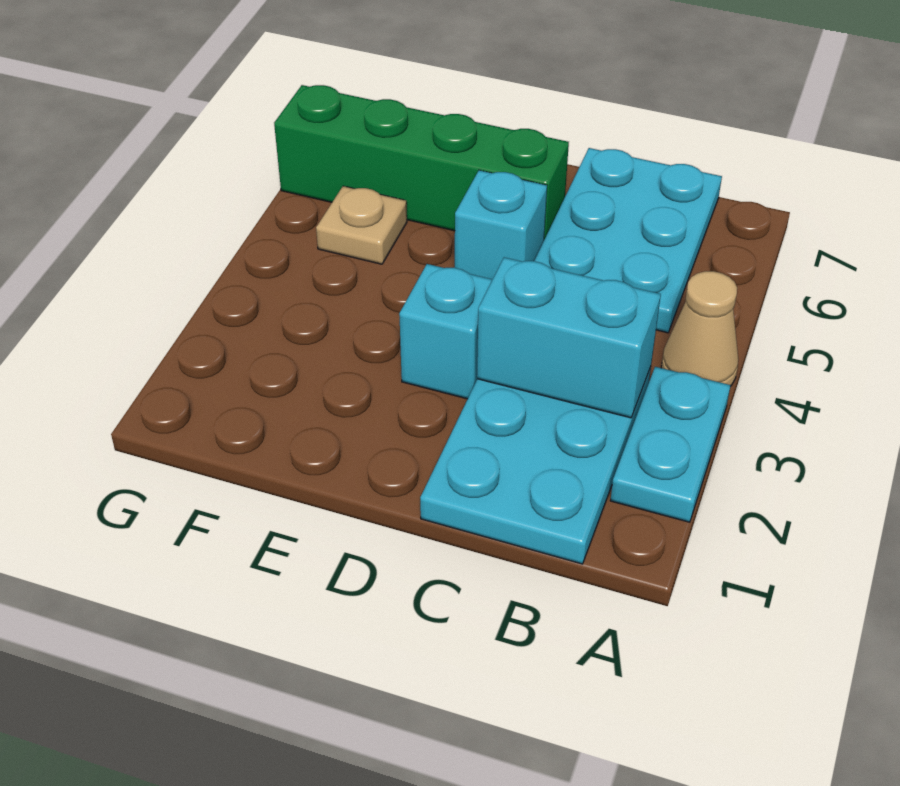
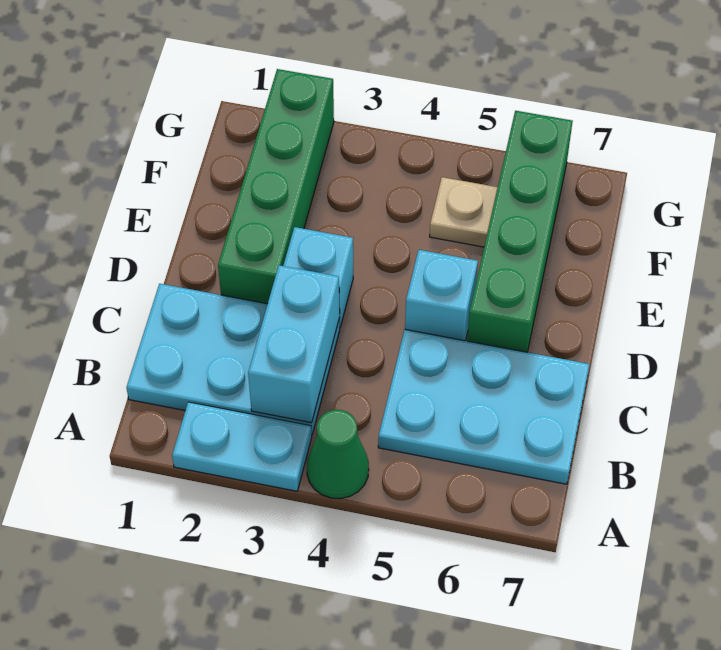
tan cone A4 level 1 -> green cone A4 level 1
none -> green brick D2:G2 level 1

